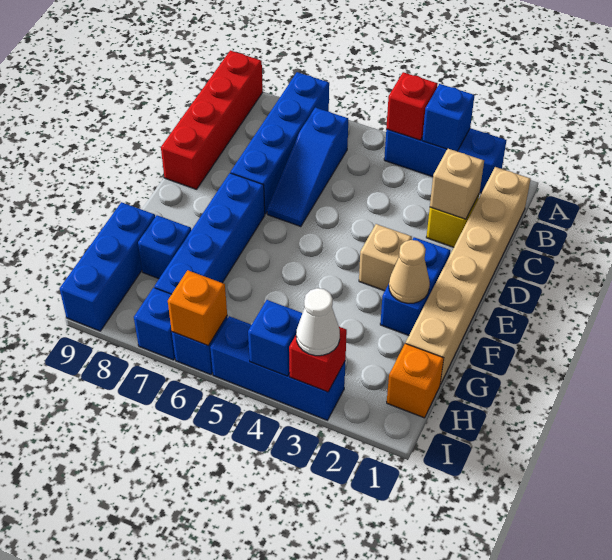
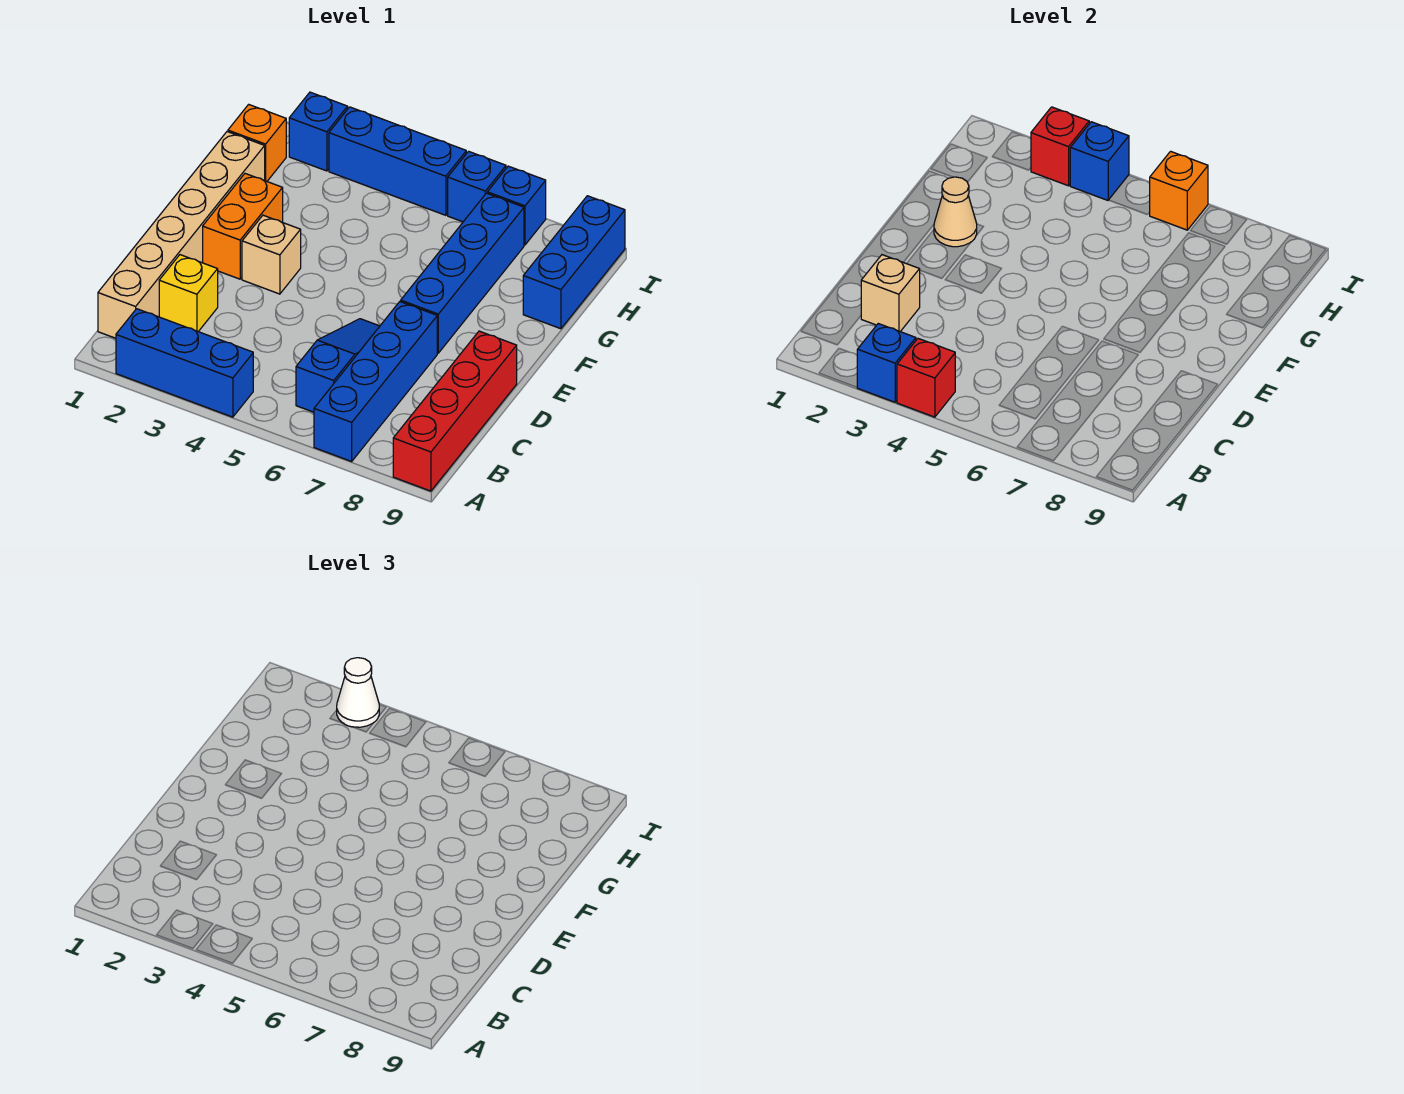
blue brick E2:F2 level 1 -> orange brick E2:F2 level 1
blue brick G8 level 1 -> blue brick I2 level 1

